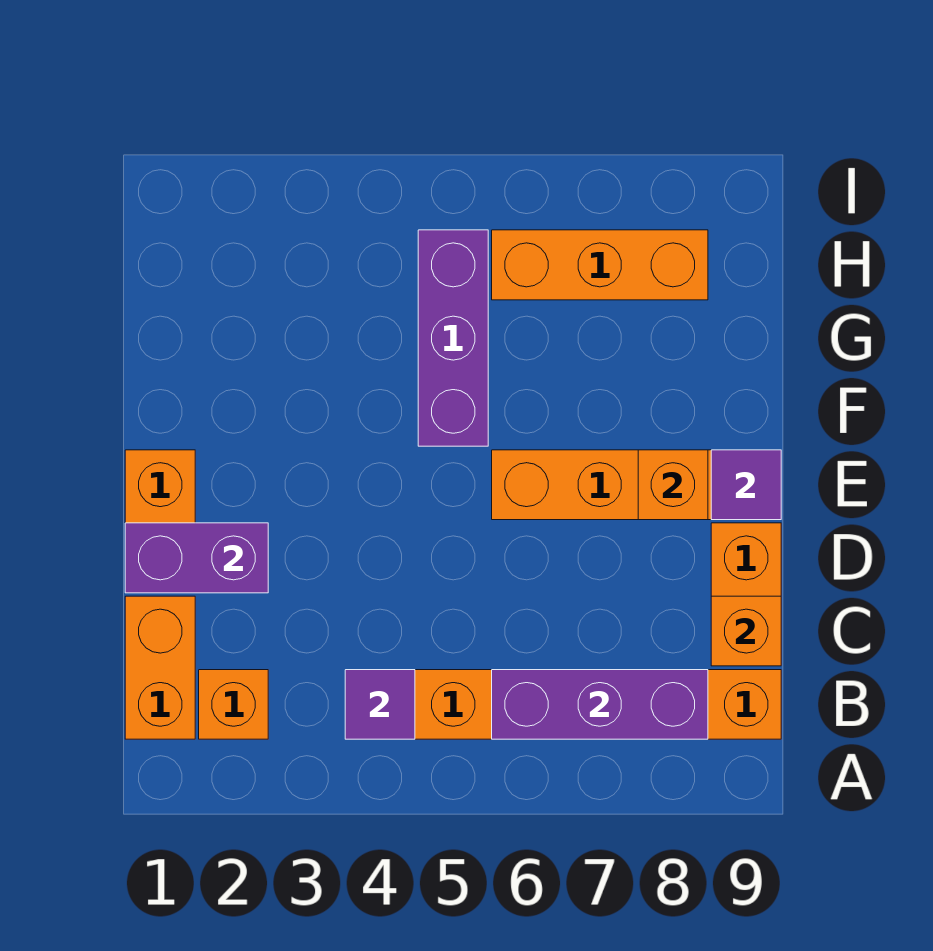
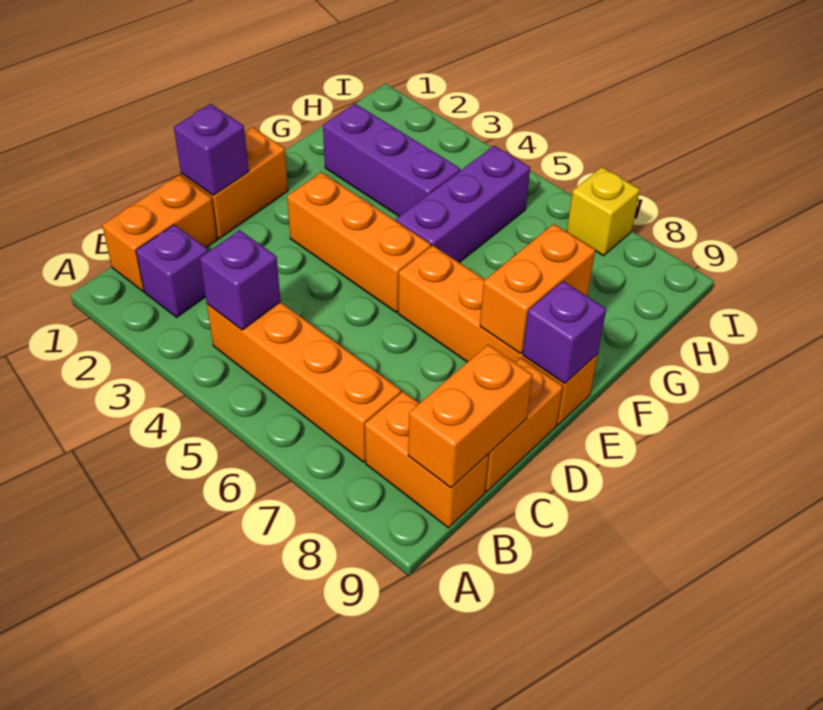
orange brick B2 level 1 -> purple brick B2 level 1
purple tile B4 level 2 -> purple brick B4 level 2
purple brick B6:B8 level 2 -> purple brick G2:G4 level 1
orange brick C9 level 2 -> orange brick B9:C9 level 2
purple brick D1:D2 level 2 -> purple brick D1 level 2
orange brick E8 level 2 -> orange brick E8:F8 level 2
purple tile E9 level 2 -> purple brick E9 level 2
orange brick H6:H8 level 1 -> orange brick E3:E5 level 1
none -> yellow brick I7 level 1

